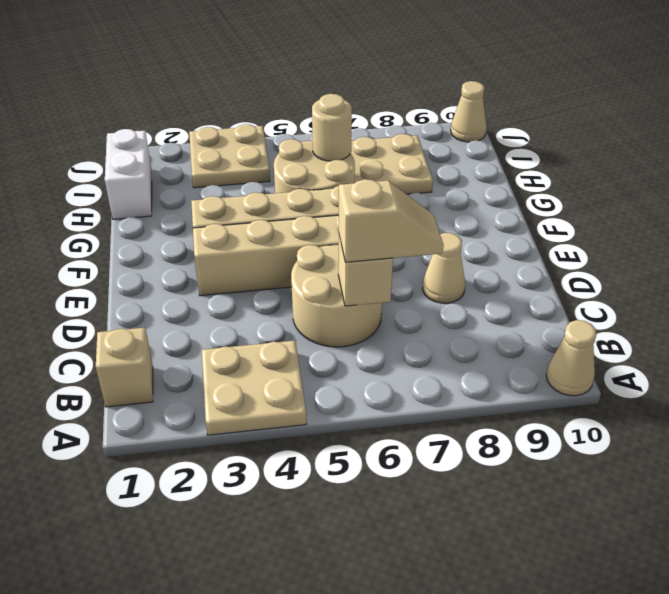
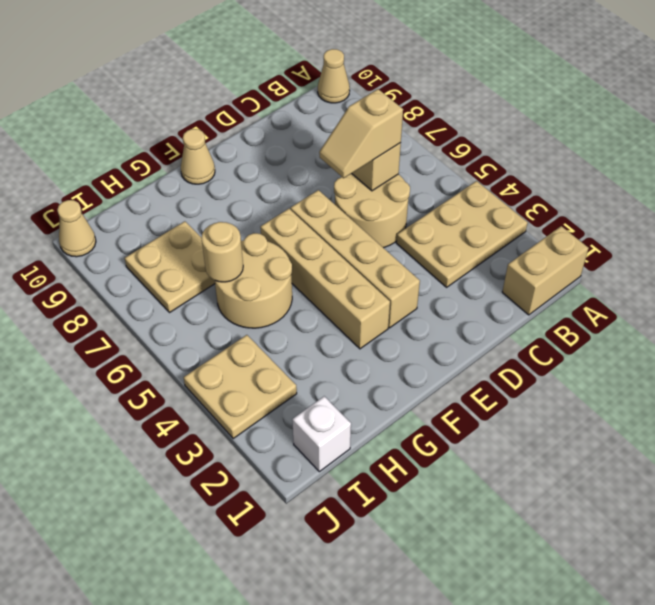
tan plate A3:B4 level 1 -> tan plate A3:C4 level 1
tan brick B1 level 1 -> tan brick A1:B1 level 1
tan slope C6:C7 level 3 top 6 -> tan slope C6:D6 level 3 top C
tan cone D8 level 1 -> tan cone F10 level 1
white brick H1:I1 level 1 -> white brick I1 level 1

